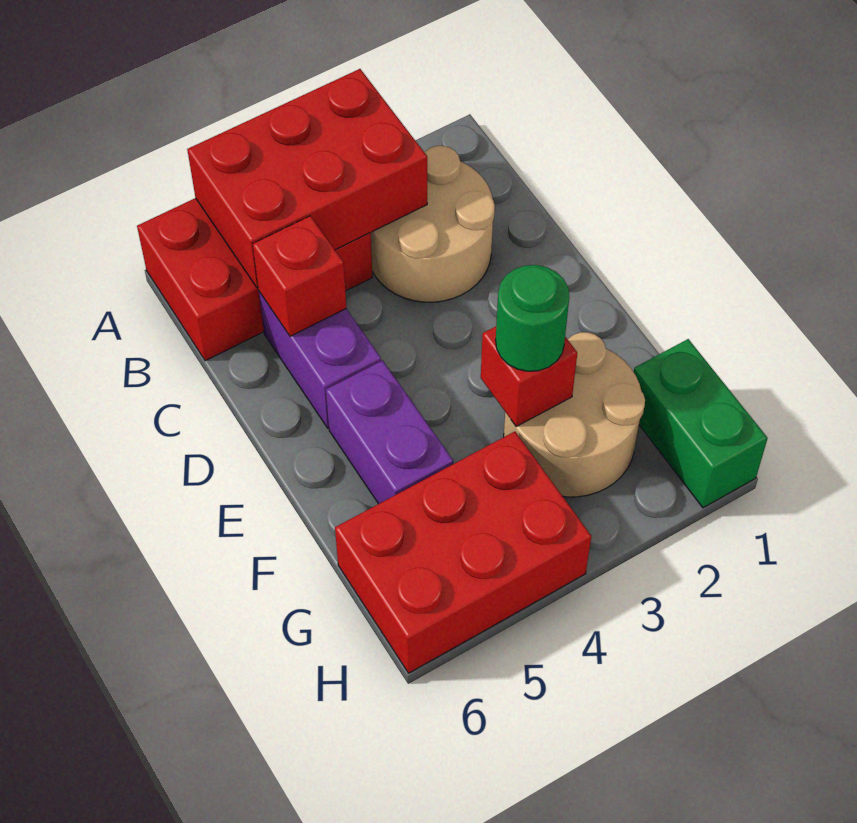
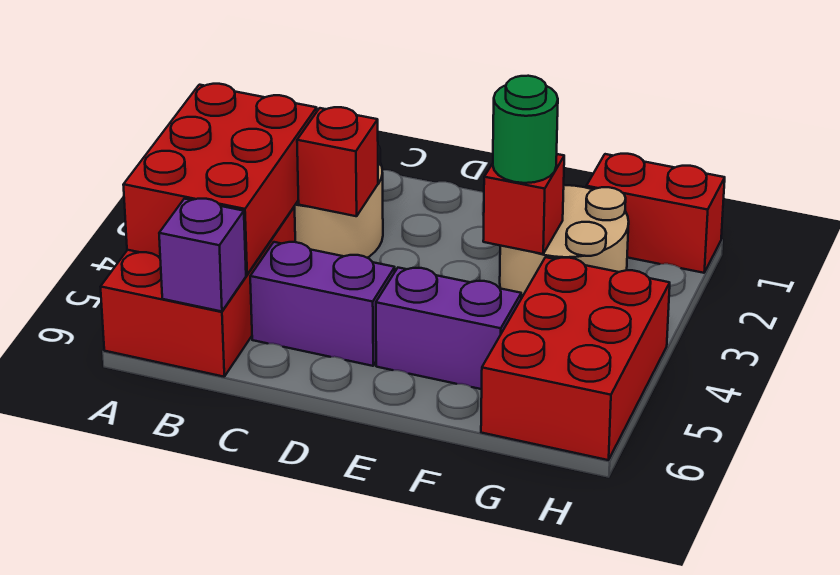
none -> purple brick B6 level 2
red brick C5 level 2 -> red brick C3 level 2
green brick G1:H1 level 1 -> red brick G1:H1 level 1

